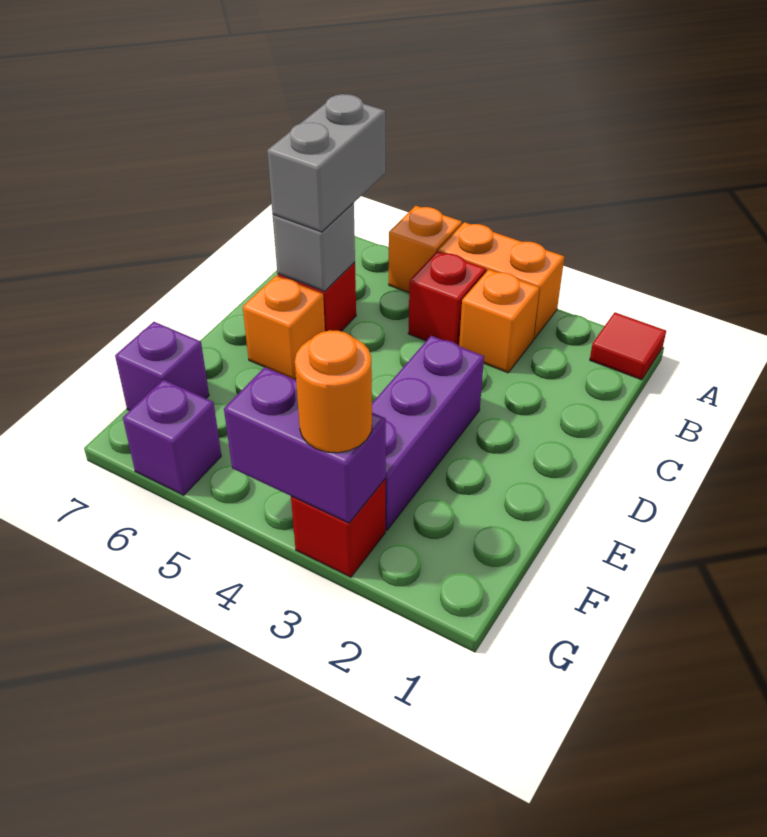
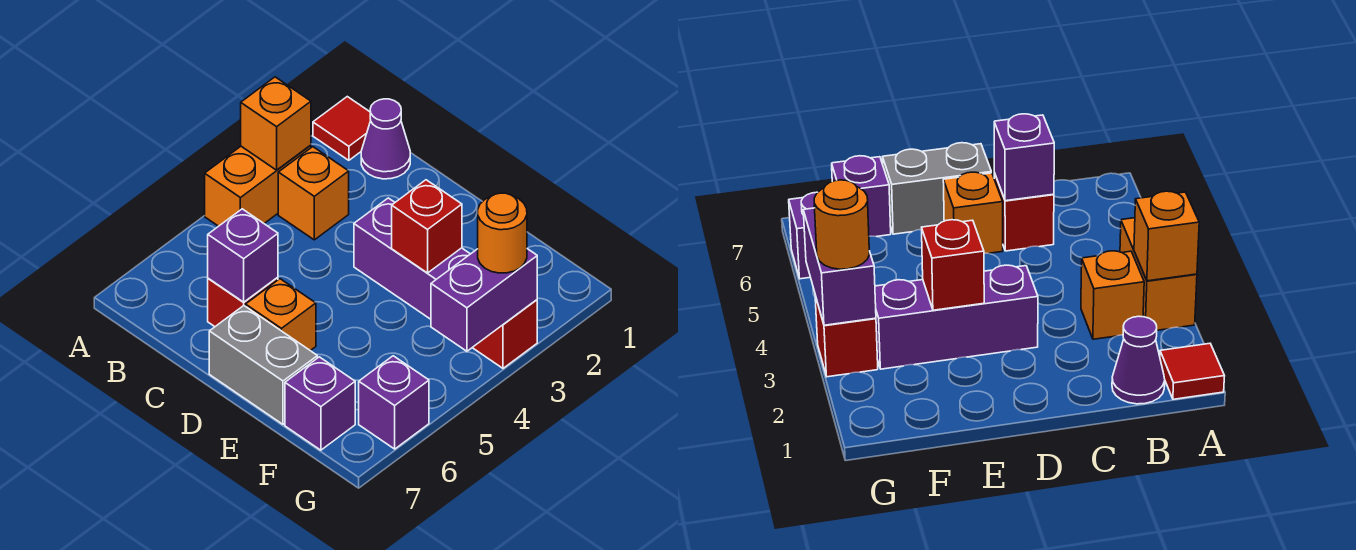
orange brick A5 level 1 -> orange brick A3 level 2
none -> purple cone B1 level 1
red brick B4 level 1 -> red brick E3 level 2
grey brick B6:C6 level 3 -> grey brick D7:E7 level 1
grey brick C6 level 2 -> purple brick C6 level 2

